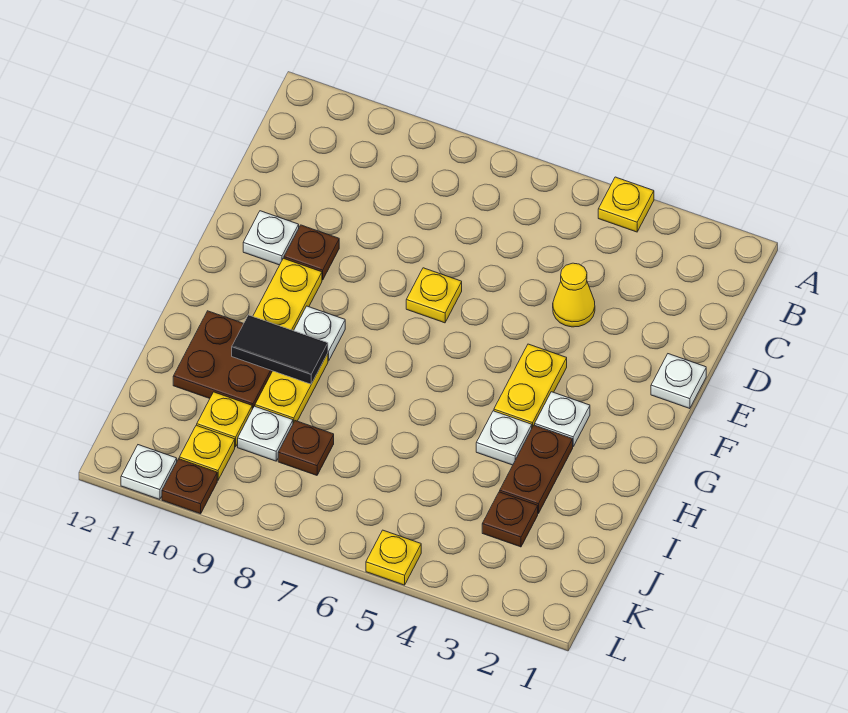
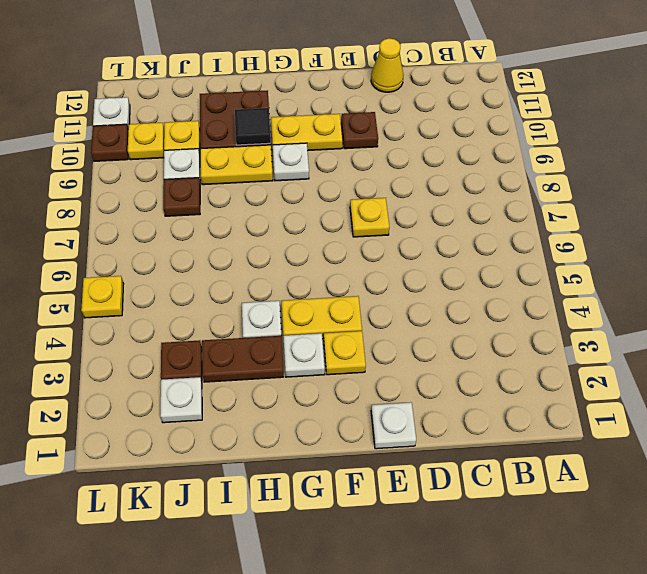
yellow plate A4 level 1 -> yellow plate F3 level 1
yellow cone D4 level 1 -> yellow cone D12 level 1
white plate E11 level 1 -> white plate J2 level 1
black tile H9:H10 level 2 -> black tile H10 level 2

